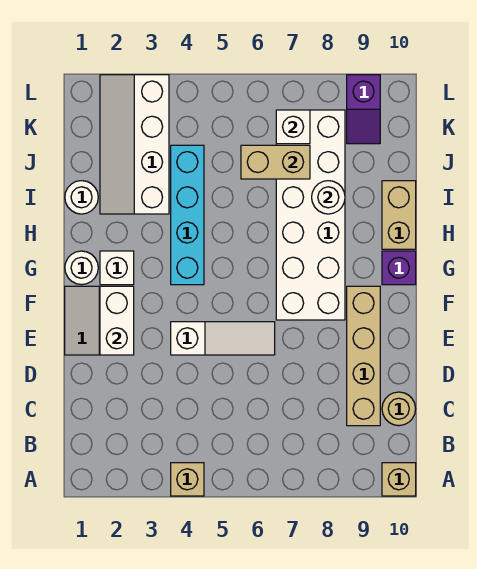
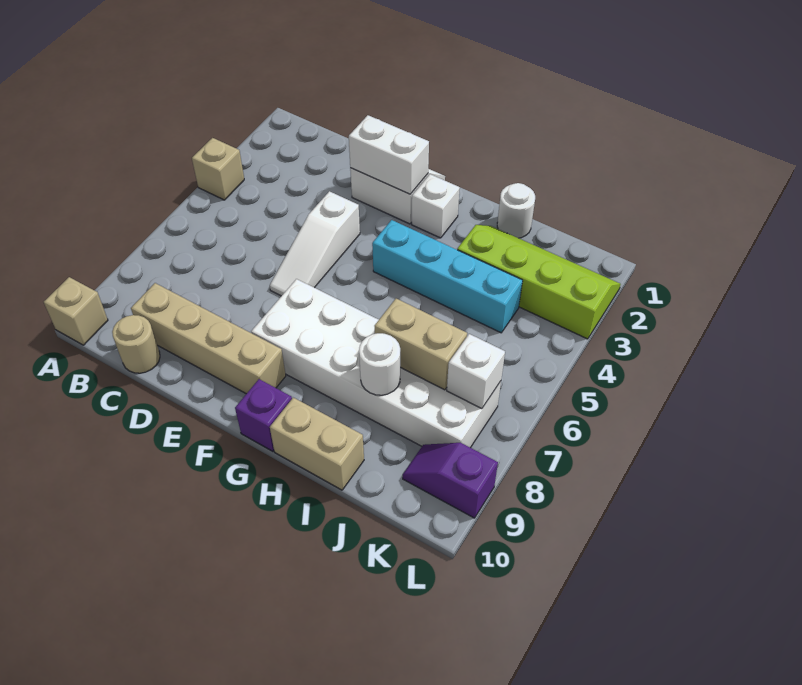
white round brick G1 level 1 -> none
white slope I2:L3 level 1 top 3 -> lime slope I2:L3 level 1 top 3
tan brick J6:J7 level 2 -> tan brick I7:J7 level 2

